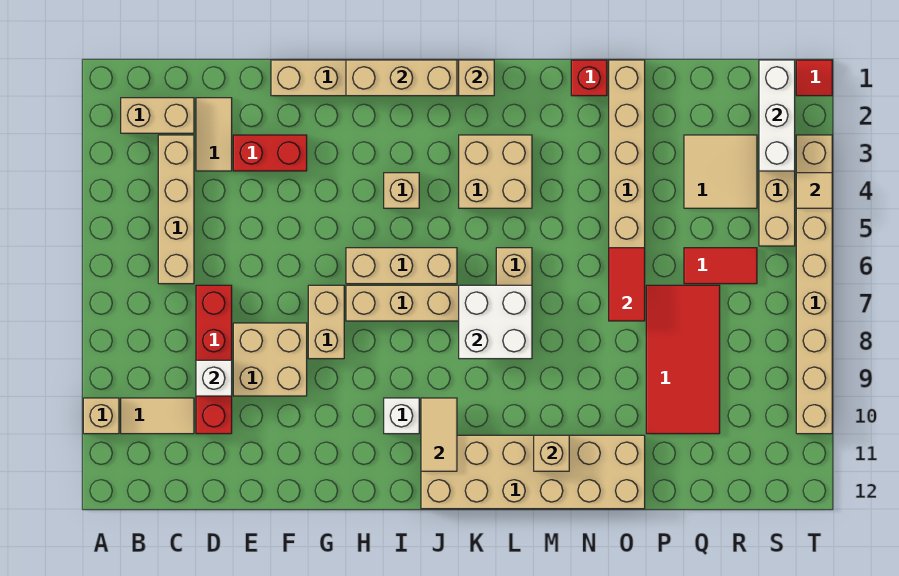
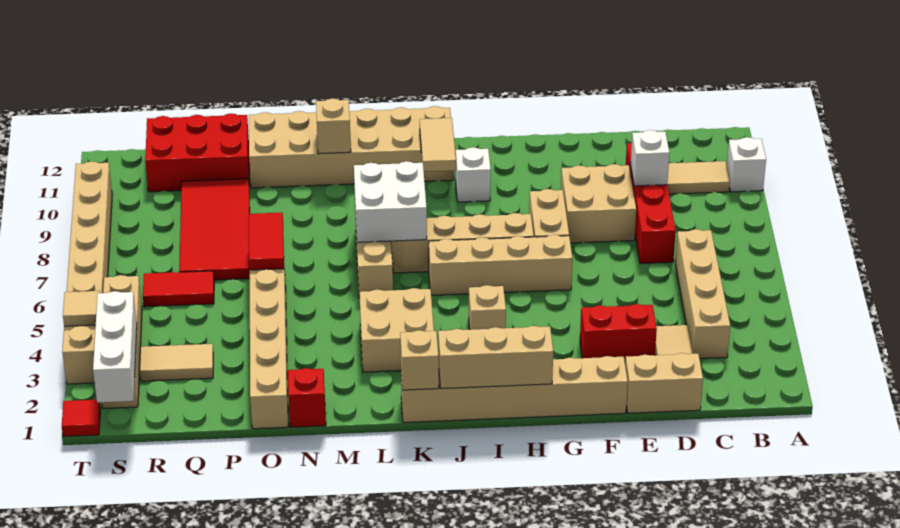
tan brick A10 level 1 -> white brick A10 level 1
tan brick B2:C2 level 1 -> tan brick D1:E1 level 1
tan brick H6:J6 level 1 -> tan brick G6:J6 level 1
none -> red brick P11:R12 level 1
tan tile Q3:R4 level 1 -> tan tile Q3:R3 level 1

